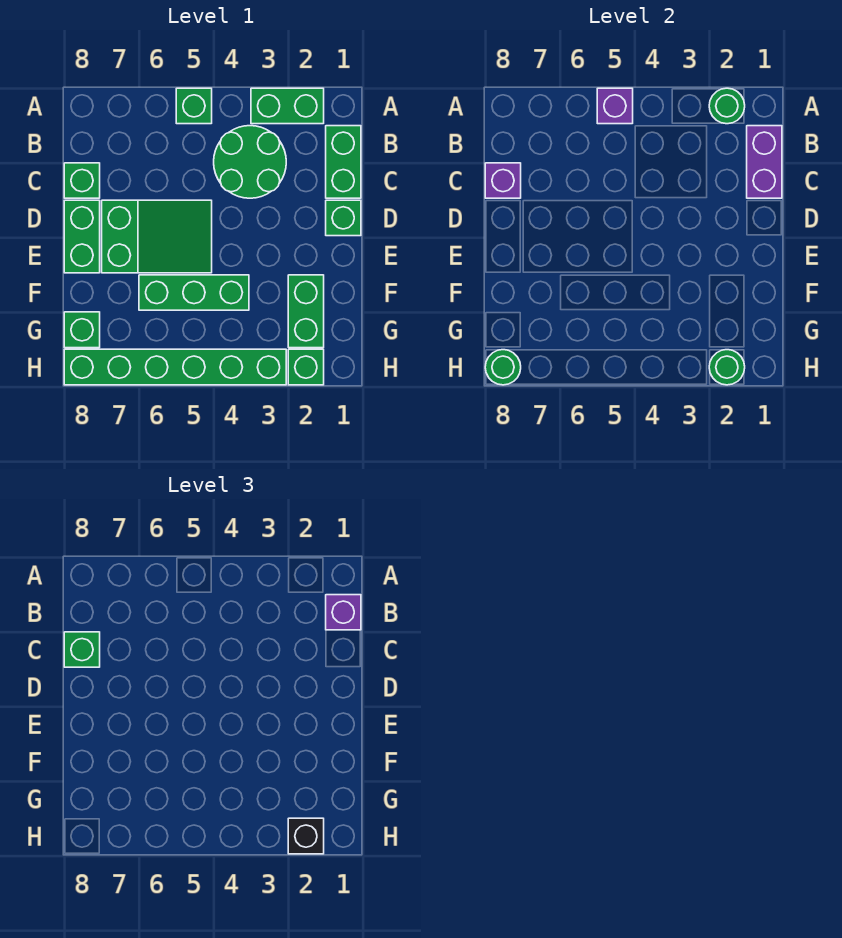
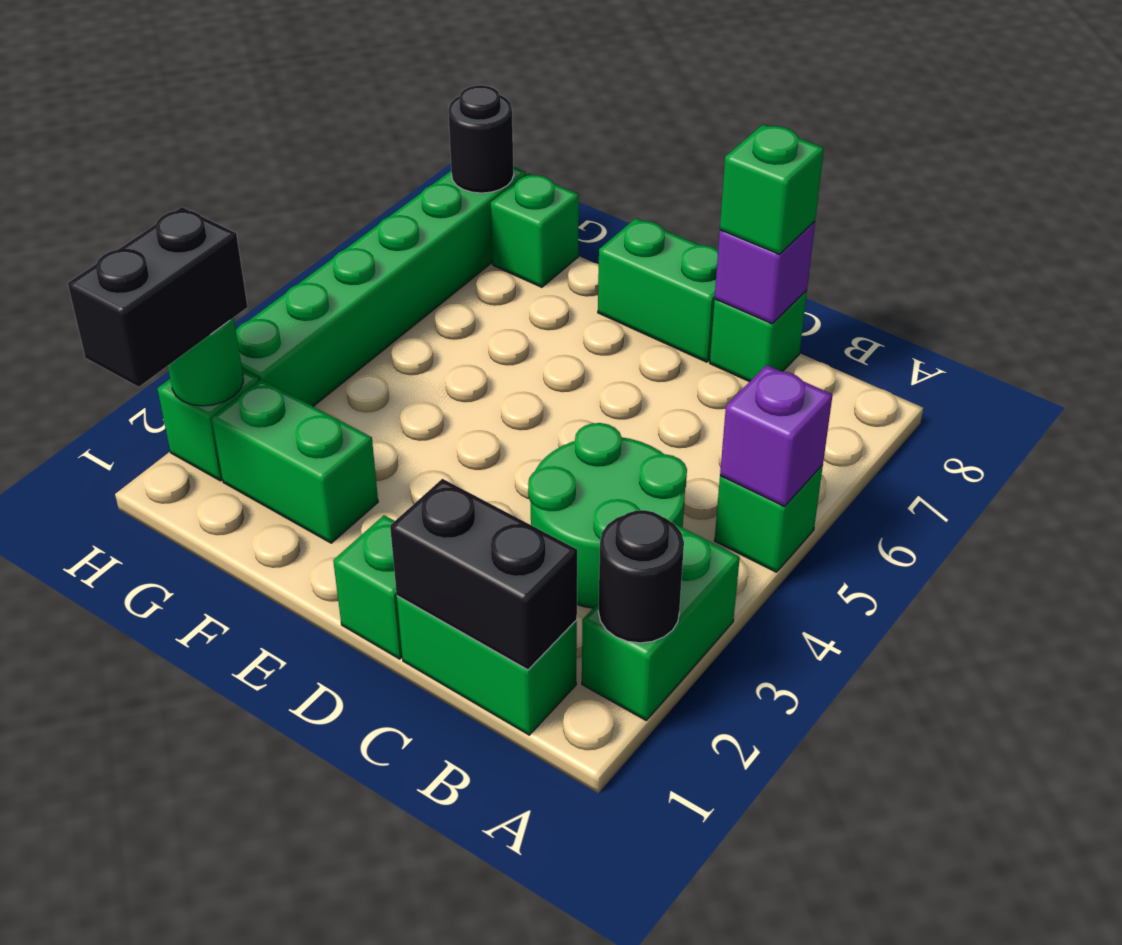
green round brick A2 level 2 -> black round brick A2 level 2
purple brick B1:C1 level 2 -> black brick B1:C1 level 2
purple brick B1 level 3 -> none
green slope D5:E7 level 1 top 7 -> none
green brick F4:F6 level 1 -> none
black brick H2 level 3 -> black brick H1:H2 level 3
green round brick H8 level 2 -> black round brick H8 level 2

